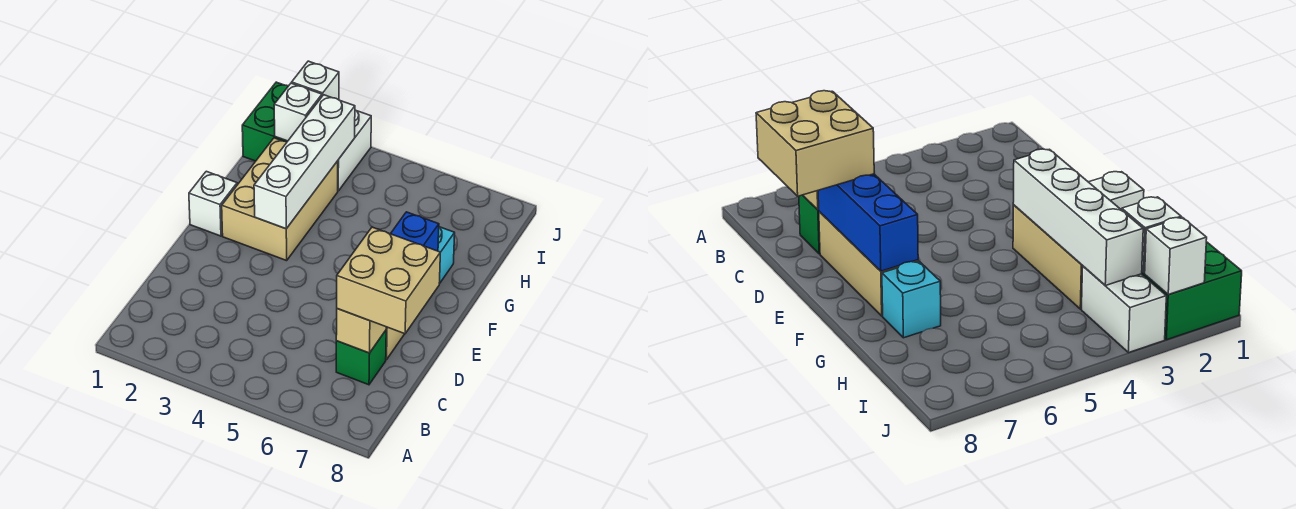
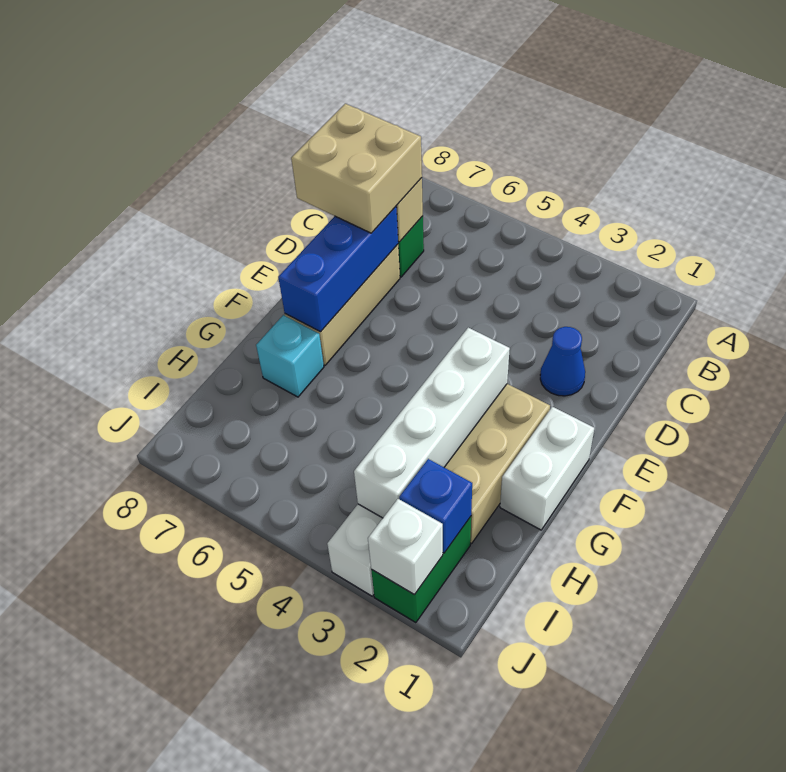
none -> blue cone D2 level 1
white brick F1 level 1 -> white brick F1:G1 level 1
green brick I1:J2 level 1 -> green brick I2:J2 level 1
white brick I2 level 2 -> blue brick I2 level 2

